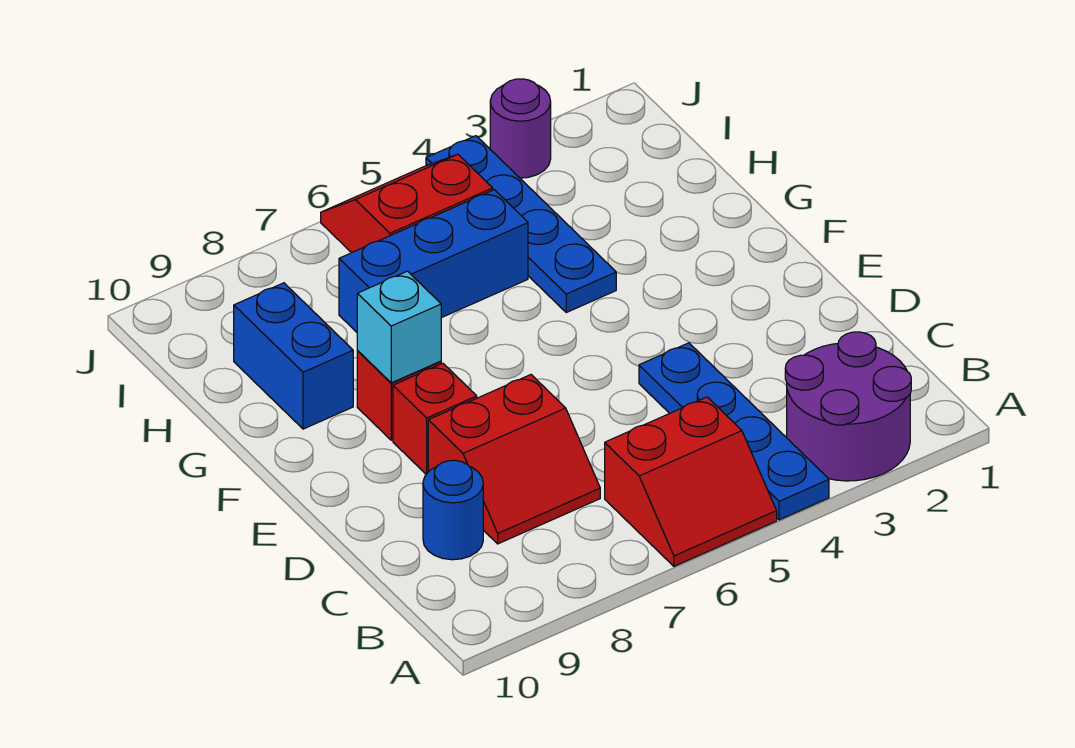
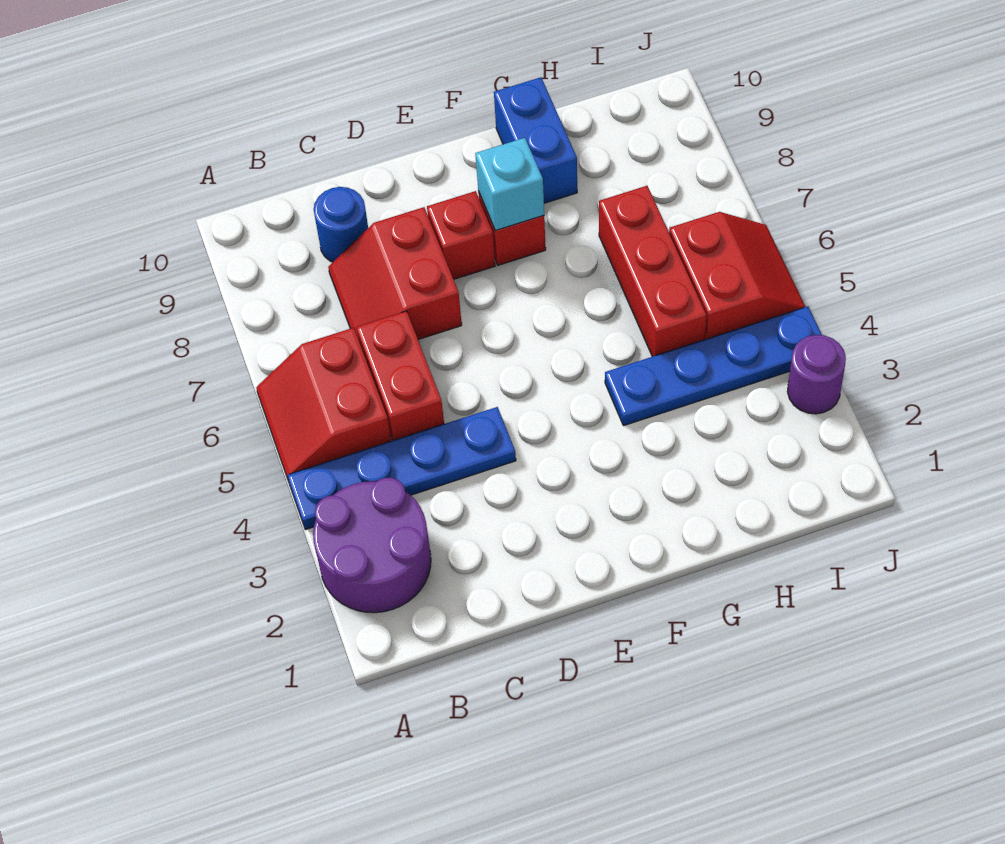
none -> red brick C5:C6 level 1
blue brick G9:H9 level 1 -> blue brick G9:G10 level 1
blue brick H5:H7 level 1 -> red brick H5:H7 level 1

